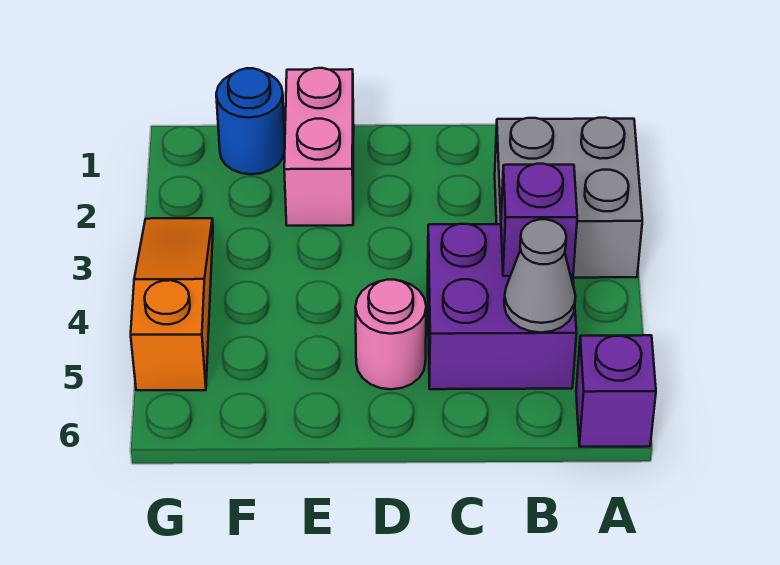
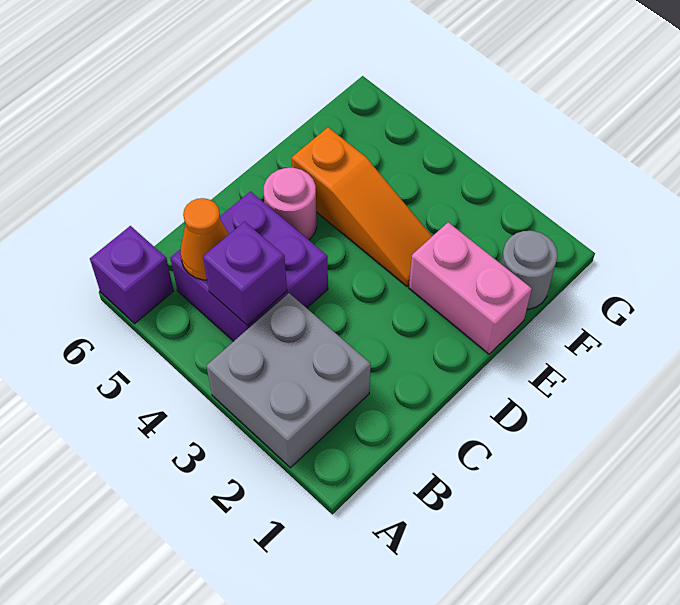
grey cone B5 level 2 -> orange cone B5 level 2
blue round brick F1 level 1 -> grey round brick F1 level 1
orange slope G3:G5 level 1 top 5 -> orange slope E3:E5 level 1 top 5

